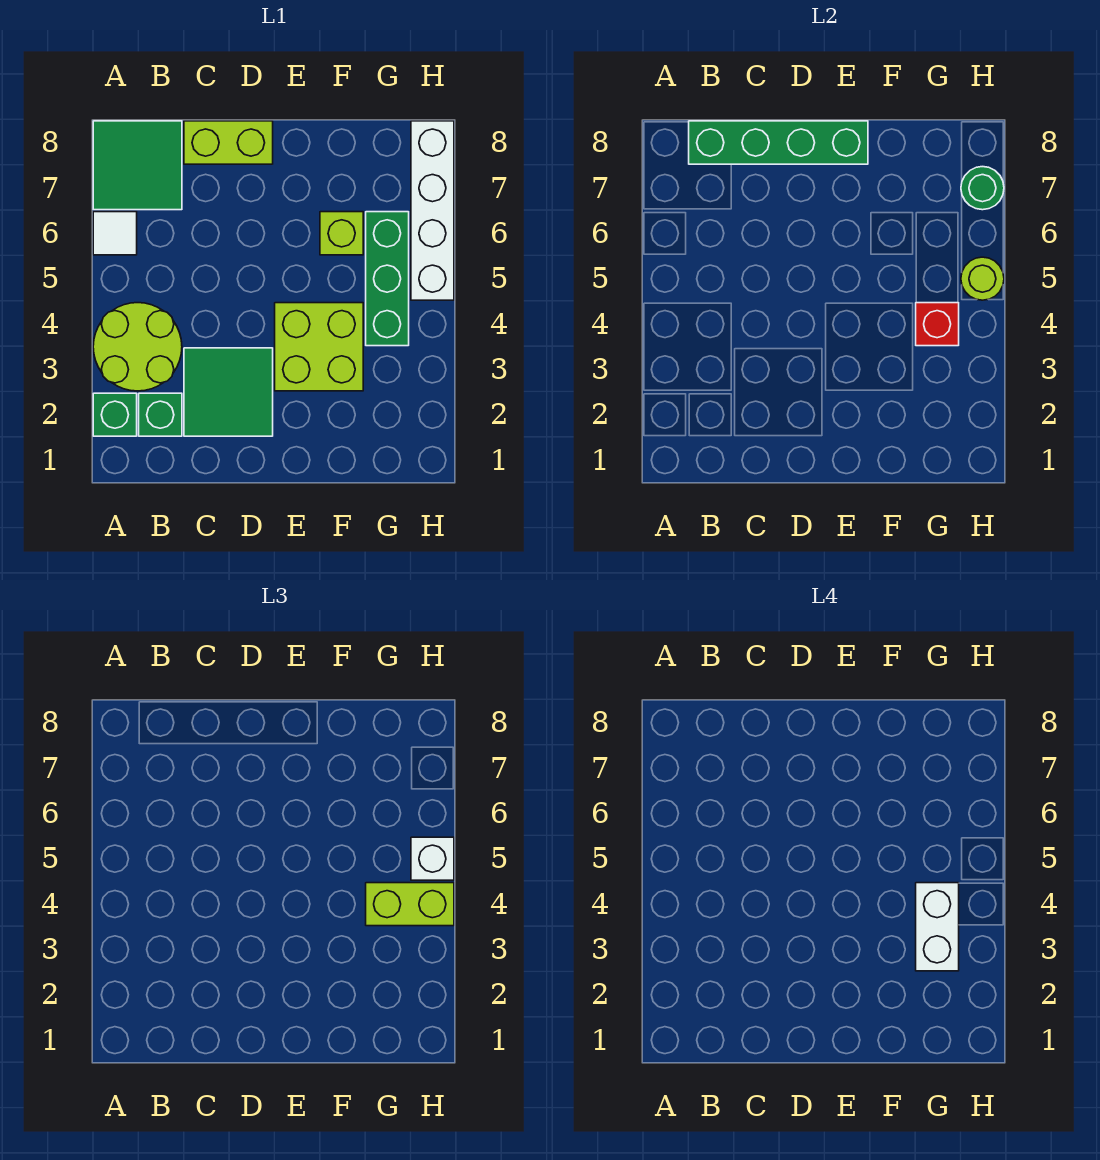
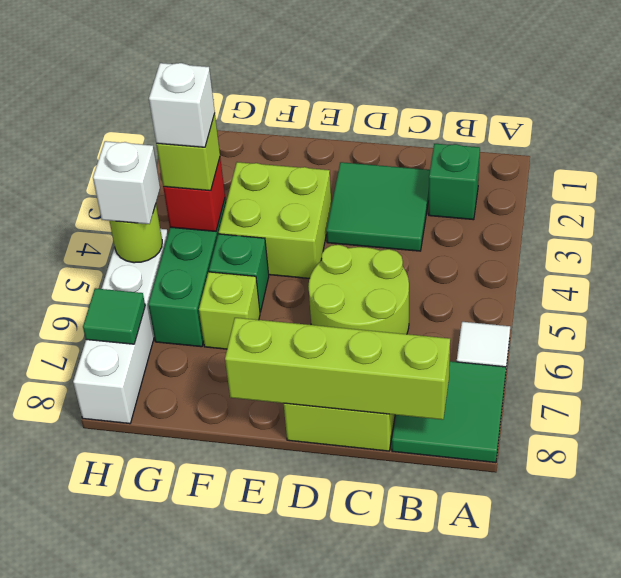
green brick A2 level 1 -> green brick F5 level 1
lime round brick A3:B4 level 1 -> lime round brick C5:D6 level 1
green brick B8:E8 level 2 -> lime brick B8:E8 level 2
white brick G3:G4 level 4 -> white brick G4 level 4
lime brick G4:H4 level 3 -> lime brick G4 level 3
green round brick H7 level 2 -> green tile H7 level 2

